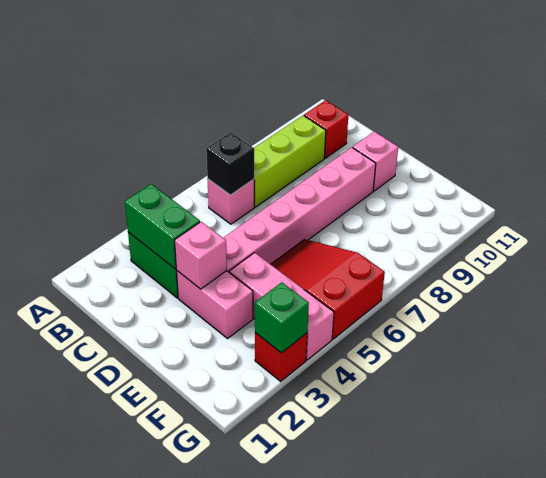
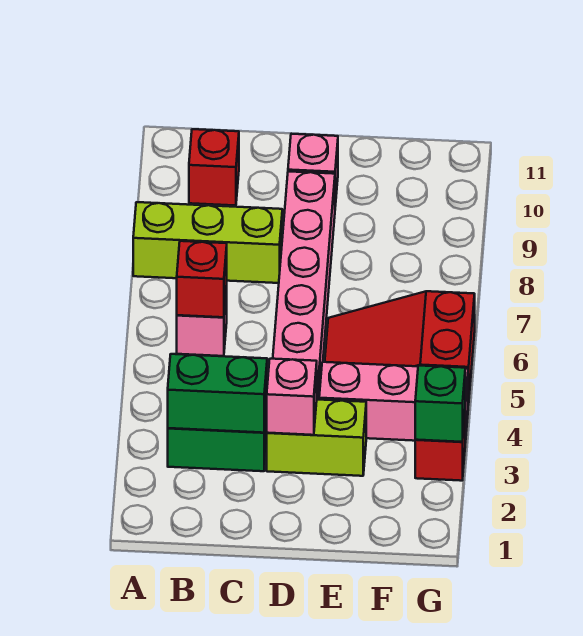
black brick B6 level 2 -> red brick B6 level 2
lime brick B7:B9 level 1 -> lime brick A8:C8 level 1
pink brick D3:E3 level 1 -> lime brick D3:E3 level 1

